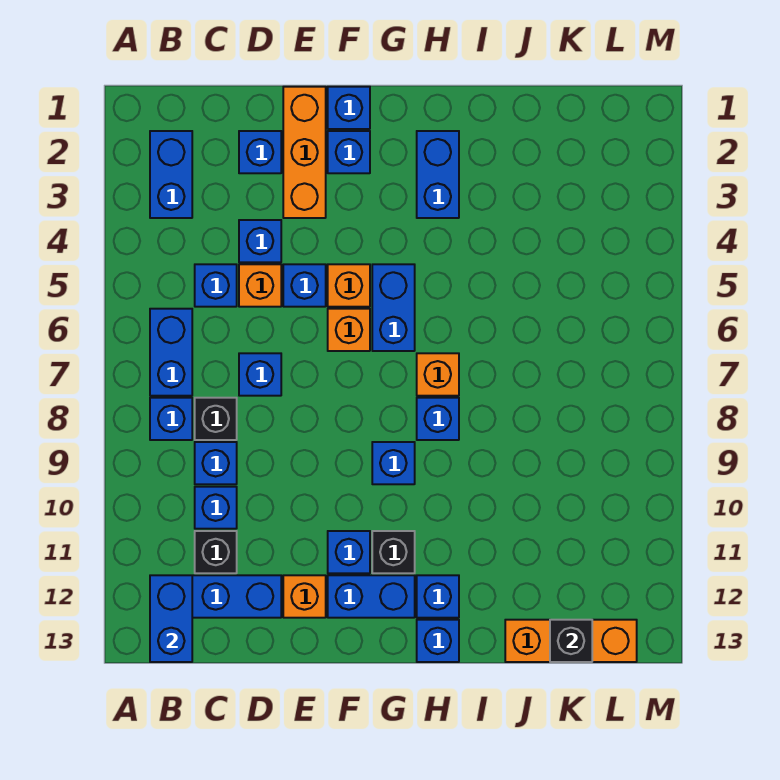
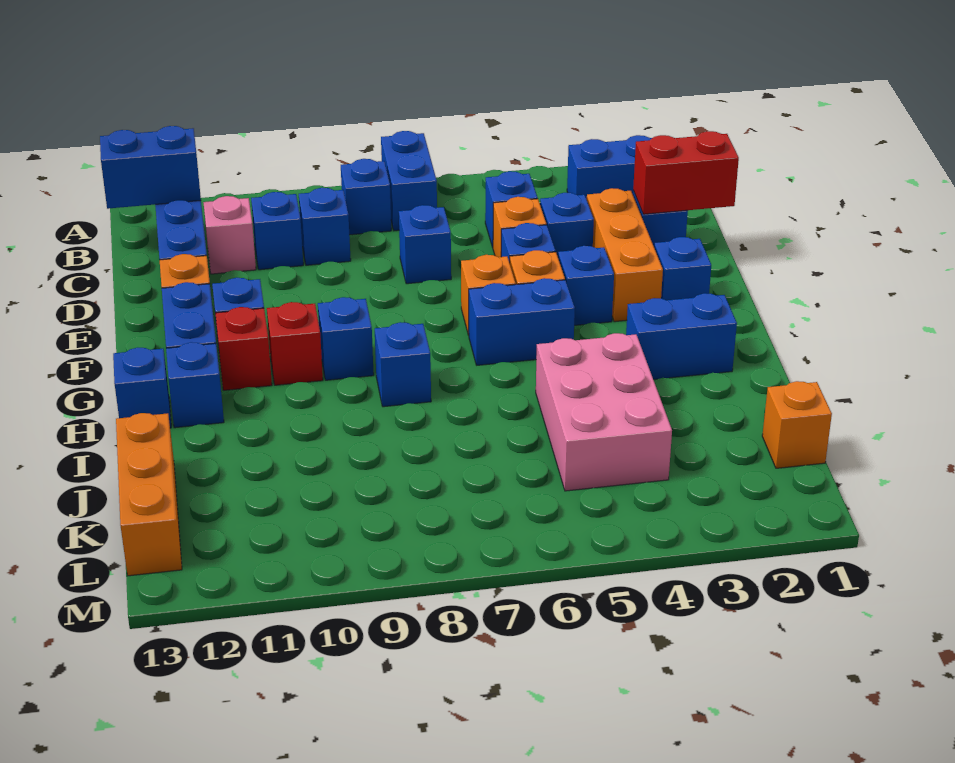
blue brick B6:B7 level 1 -> blue brick A7:B7 level 1
black brick C8 level 1 -> none
black brick C11 level 1 -> pink brick C11 level 1
none -> red brick D1:D2 level 2
orange brick E1:E3 level 1 -> orange brick D3:F3 level 1
blue brick F1 level 1 -> blue brick F4 level 1
none -> red brick G10 level 1
black brick G11 level 1 -> red brick G11 level 1
orange brick H7 level 1 -> orange brick K1 level 1
none -> pink brick I4:K5 level 1
black brick K13 level 2 -> none

